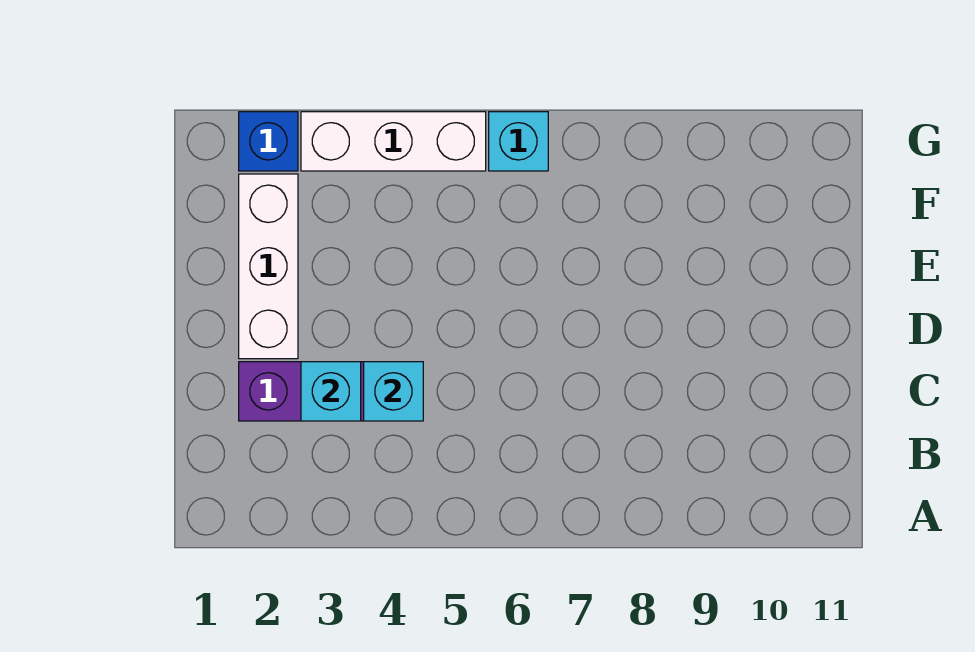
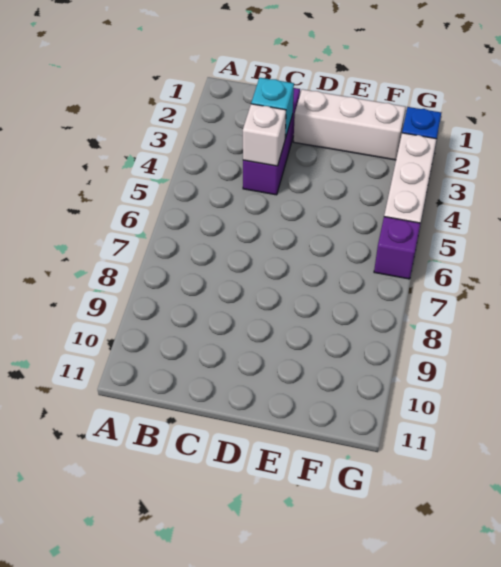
cyan brick C4 level 2 -> white brick C4 level 2
cyan brick G6 level 1 -> purple brick G6 level 1

